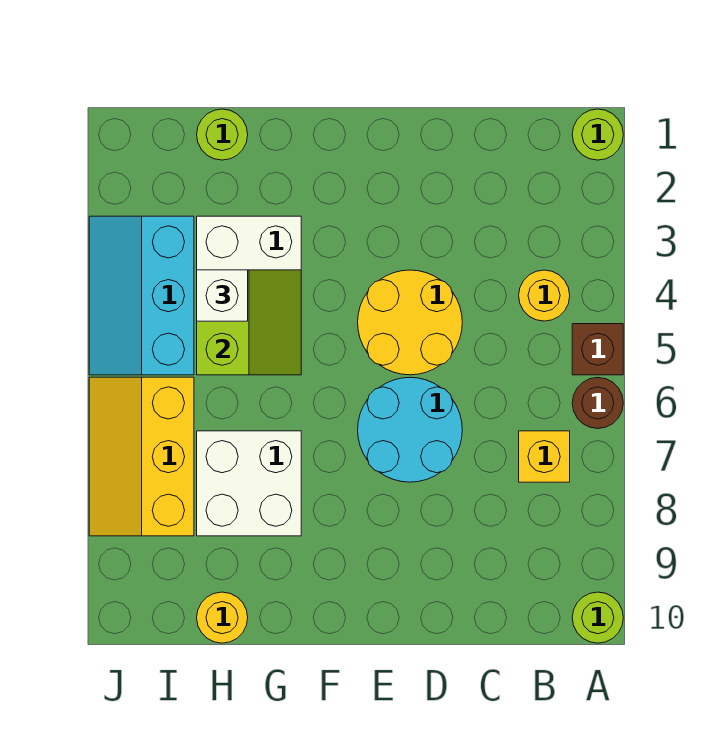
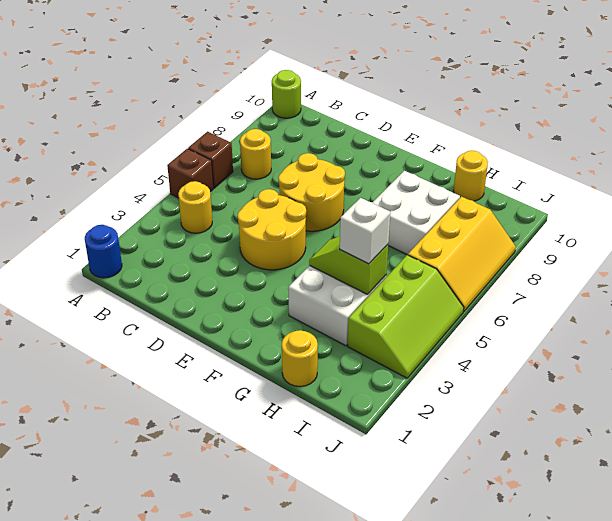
lime round brick A1 level 1 -> blue round brick A1 level 1
brown round brick A6 level 1 -> brown brick A6 level 1
yellow brick B7 level 1 -> yellow round brick B7 level 1
cyan round brick D6:E7 level 1 -> yellow round brick D6:E7 level 1
lime slope G4:H5 level 2 top H -> lime slope G4:H4 level 2 top H
lime round brick H1 level 1 -> yellow round brick H1 level 1
cyan slope I3:J5 level 1 top I -> lime slope I3:J5 level 1 top I

